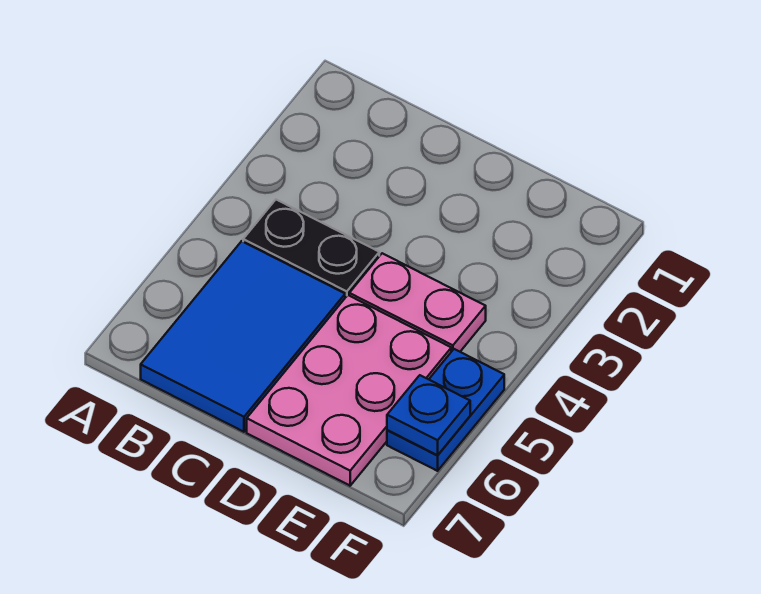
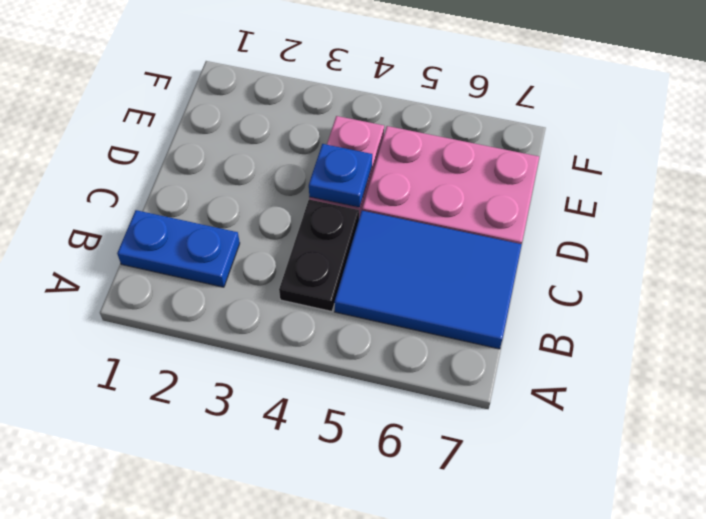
blue plate F5:F6 level 1 -> blue plate B1:B2 level 1
blue plate F6 level 2 -> blue plate D4 level 2

